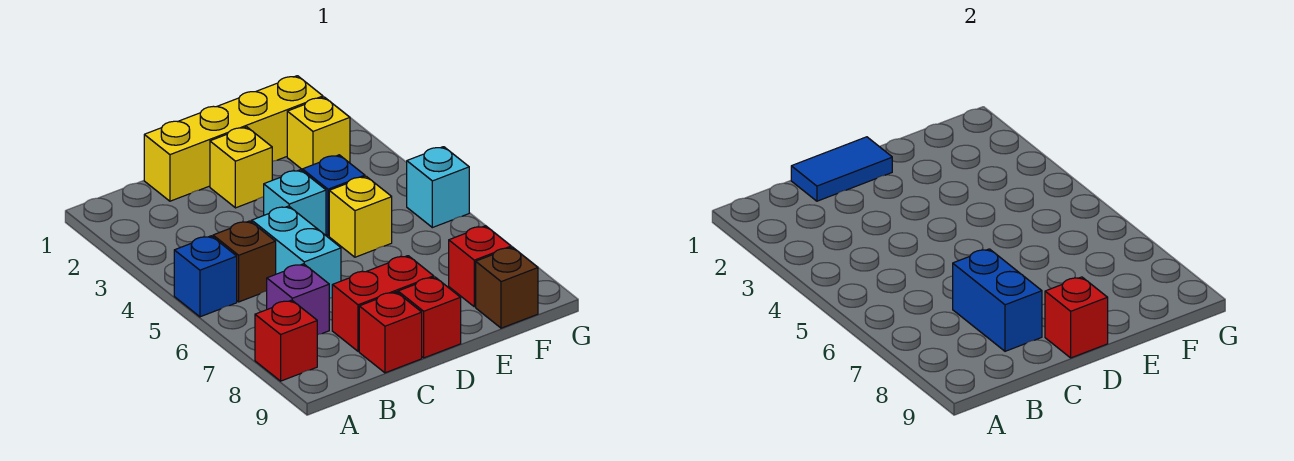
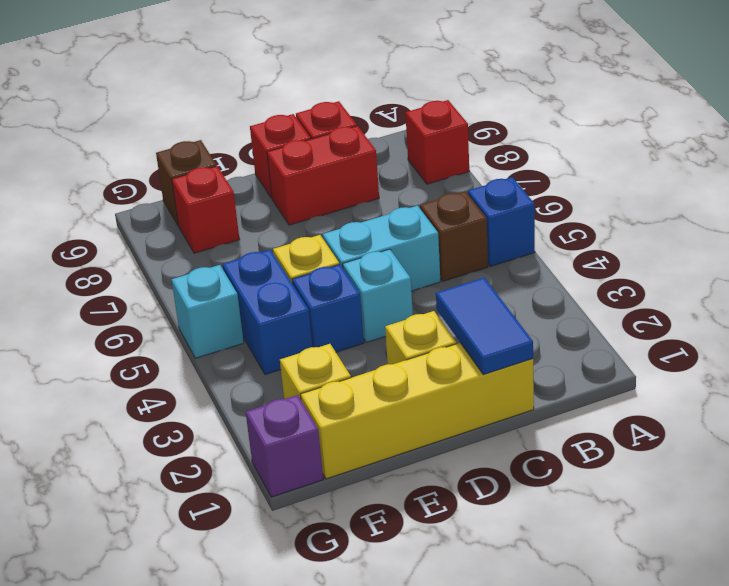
purple brick B7 level 1 -> purple brick G1 level 1
blue tile C1:D1 level 2 -> blue tile C1:C2 level 2
cyan brick C5:C6 level 1 -> cyan brick C5:D5 level 1
blue brick C7:C8 level 2 -> blue brick F4:F5 level 1
red brick D9 level 2 -> none

